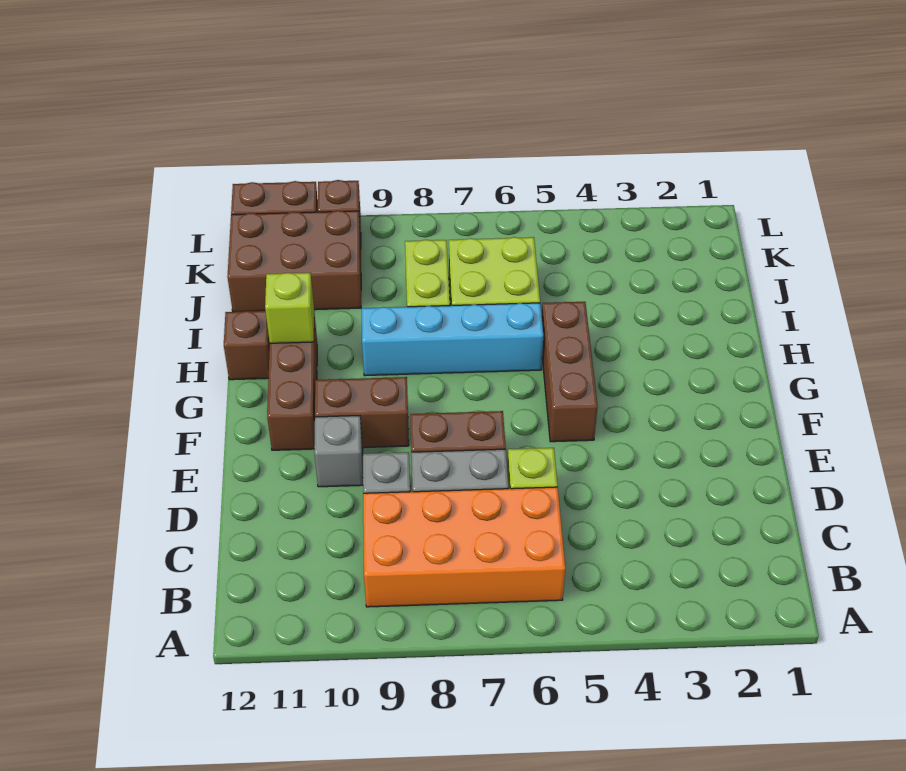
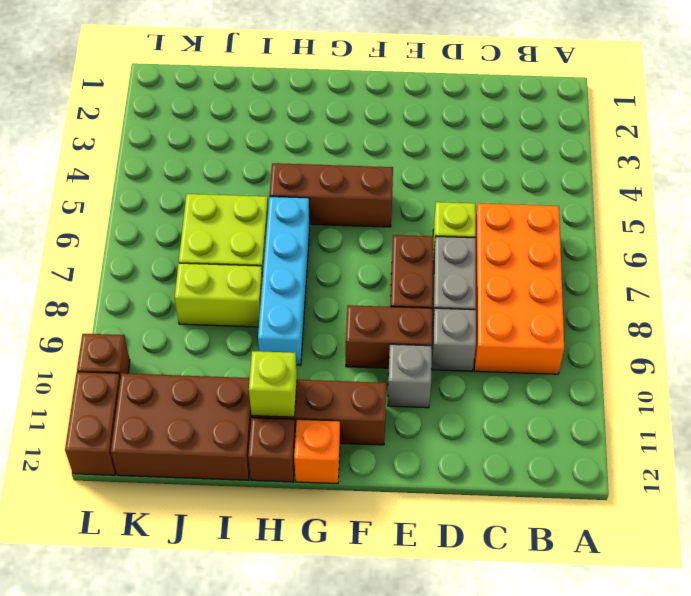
brown brick F9:F10 level 1 -> brown brick E9:F9 level 1
none -> orange brick G12 level 1
brown brick J10:K12 level 1 -> brown brick I11:K12 level 1

